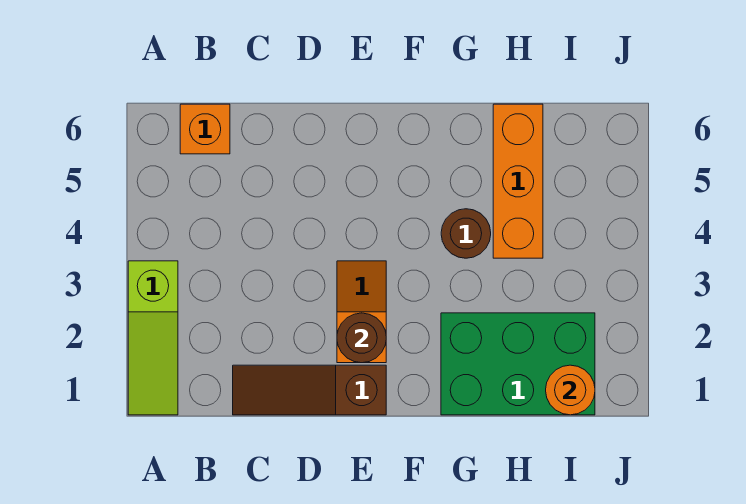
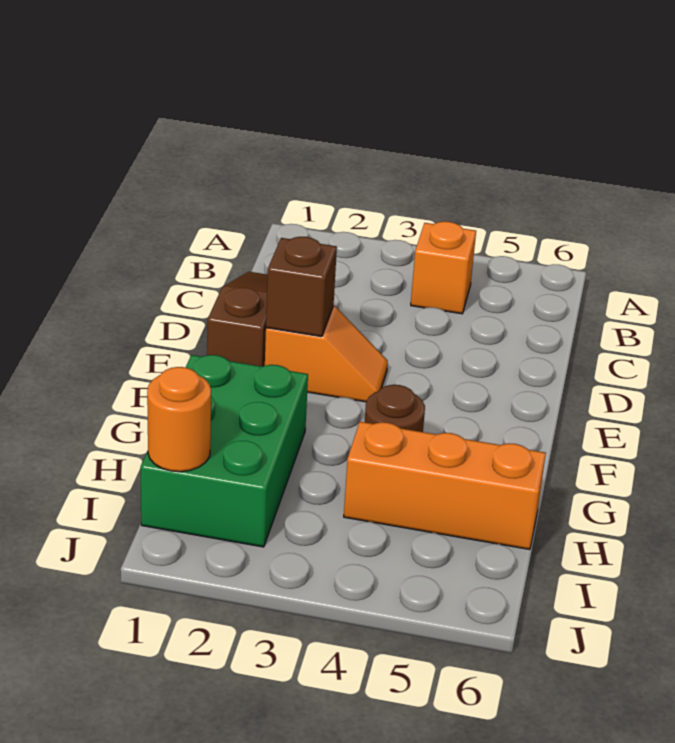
lime slope A1:A3 level 1 top 3 -> none
orange brick B6 level 1 -> orange brick B4 level 1
brown round brick E2 level 2 -> brown brick E2 level 2

